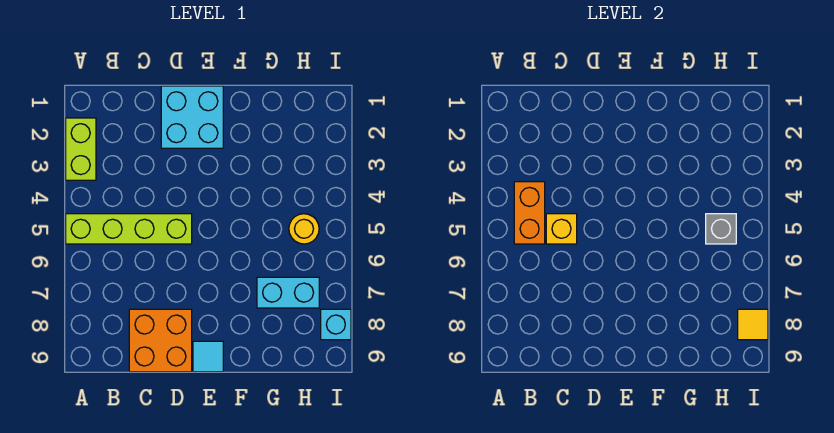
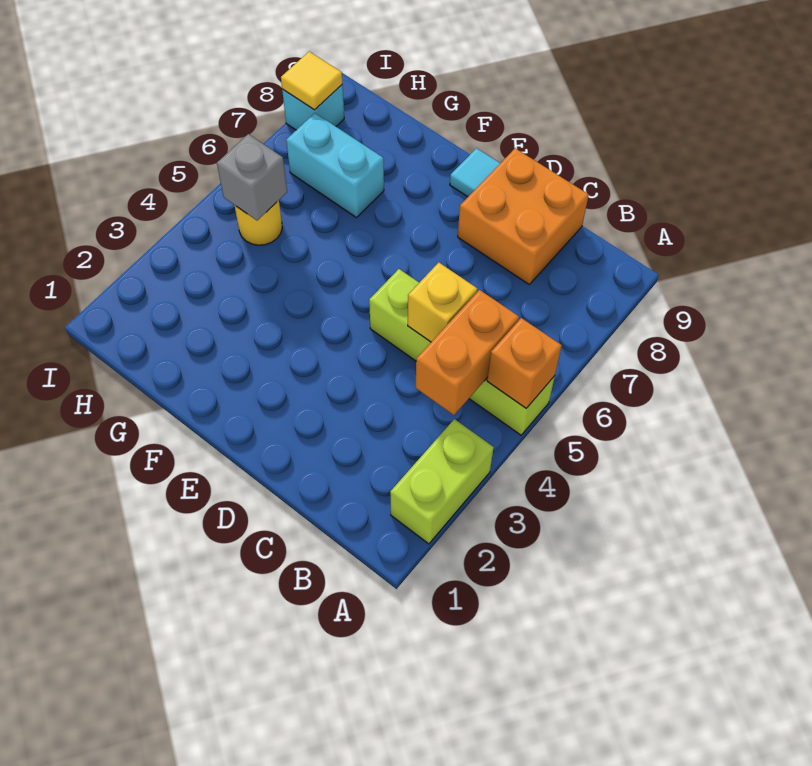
none -> orange brick A5 level 2
cyan brick D1:E2 level 1 -> none

